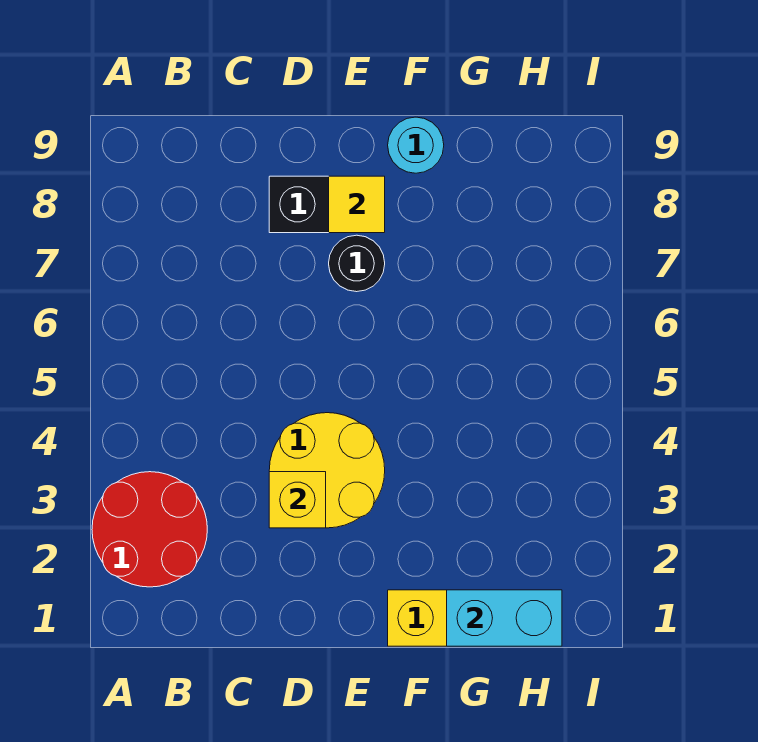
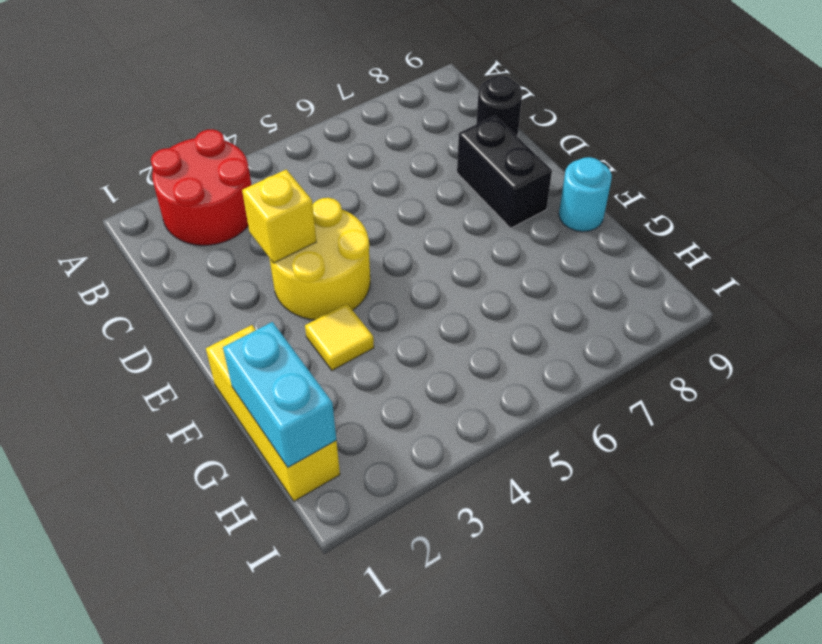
black round brick E7 level 1 -> black round brick C9 level 1
yellow tile E8 level 2 -> yellow tile F3 level 1

